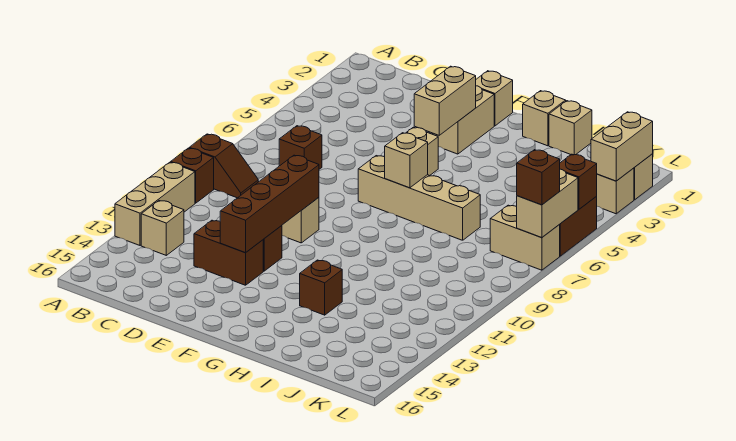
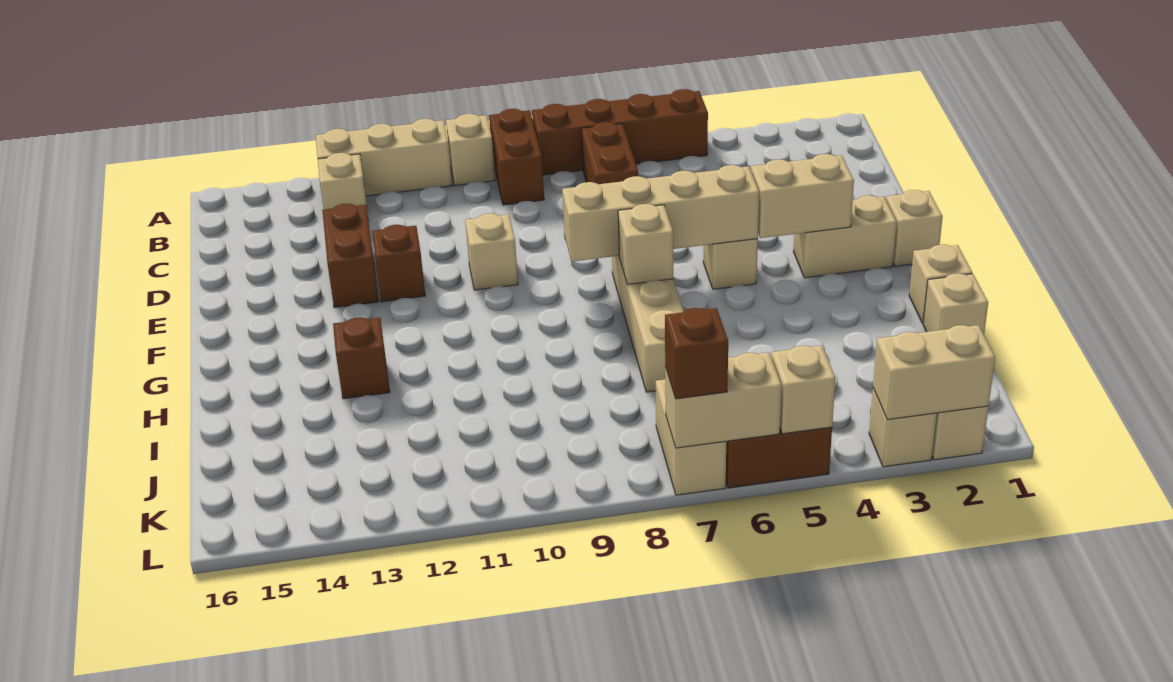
brown slope A9:B9 level 1 top A -> brown brick A9:B9 level 1
brown brick A10 level 1 -> tan brick A10 level 1
brown brick C7 level 1 -> brown brick B7:C7 level 1
brown brick E10:E13 level 2 -> brown brick A5:A8 level 1
none -> tan brick F5:F8 level 2
brown brick L5 level 2 -> tan brick L5 level 2

